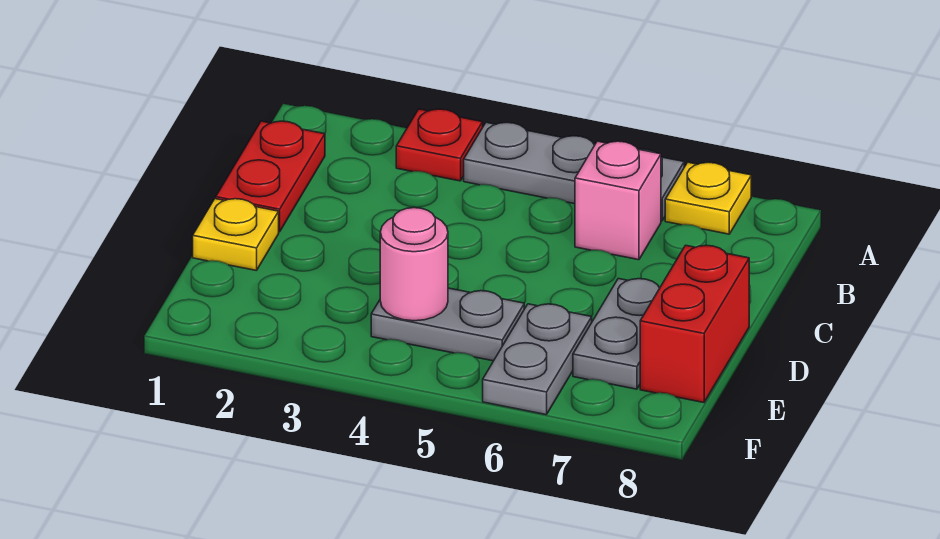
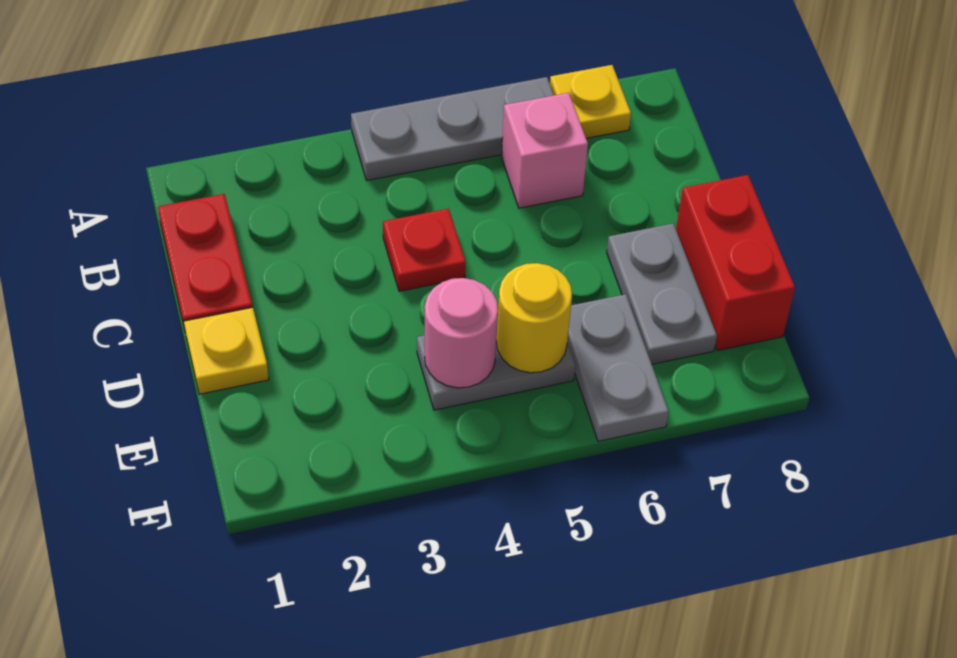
red plate A3 level 1 -> red plate C4 level 1
none -> yellow round brick E5 level 2

